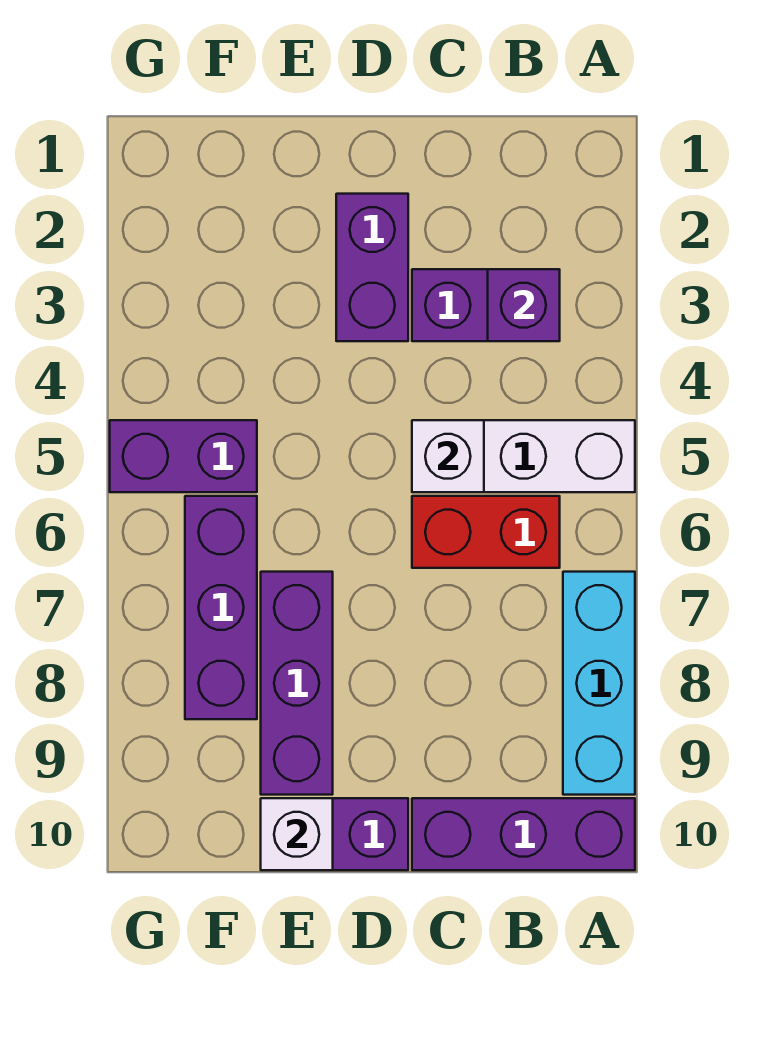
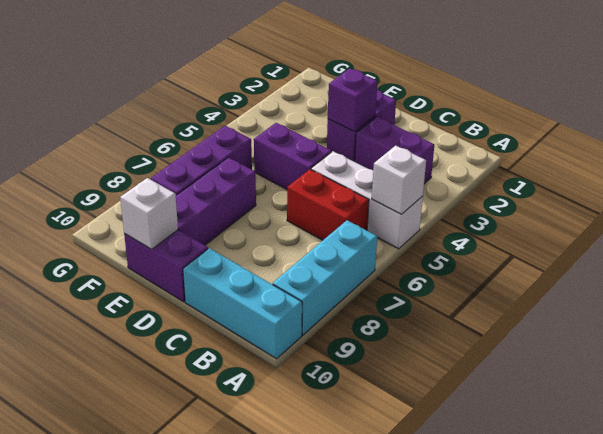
purple brick A10:C10 level 1 -> cyan brick A10:C10 level 1
purple brick B3 level 2 -> purple brick D3 level 2
white brick C5 level 2 -> white brick A5 level 2
purple brick F5:G5 level 1 -> purple brick D5:E5 level 1

